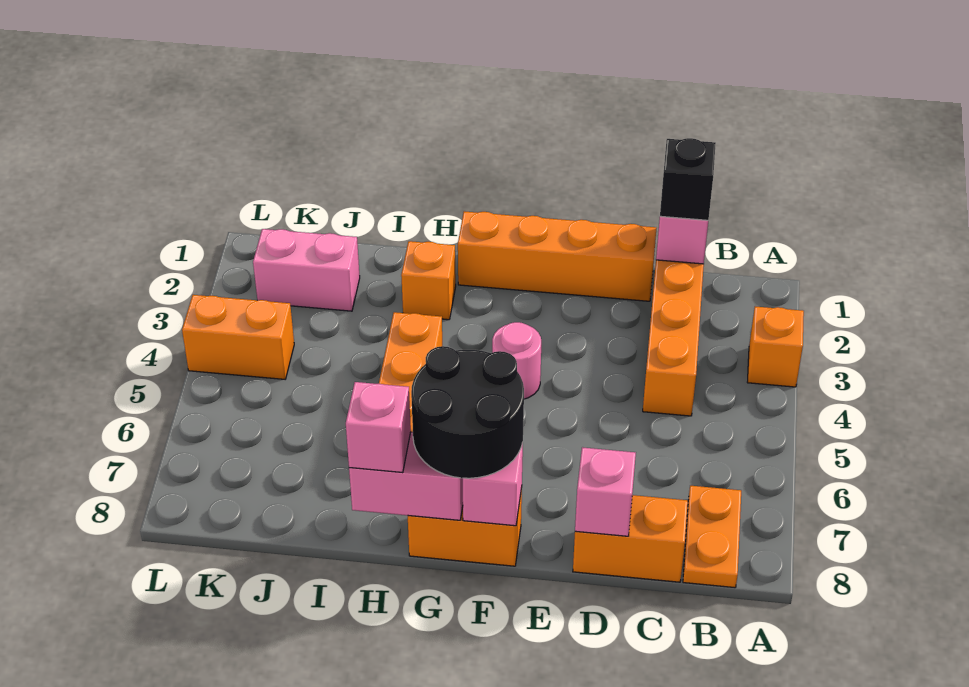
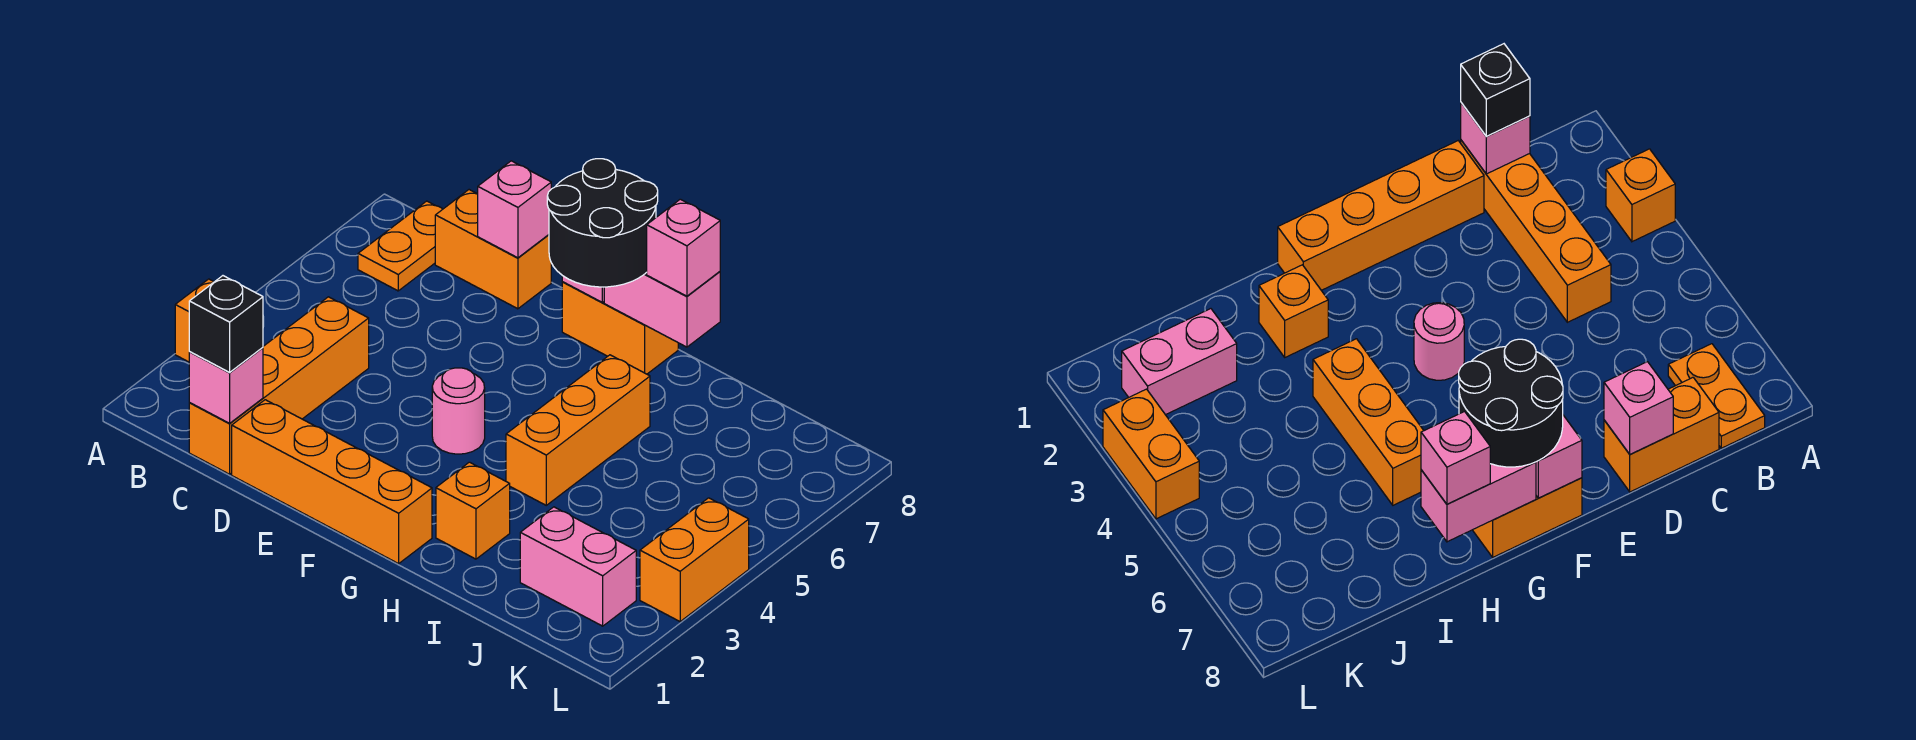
orange brick K4:L4 level 1 -> orange brick L3:L4 level 1

